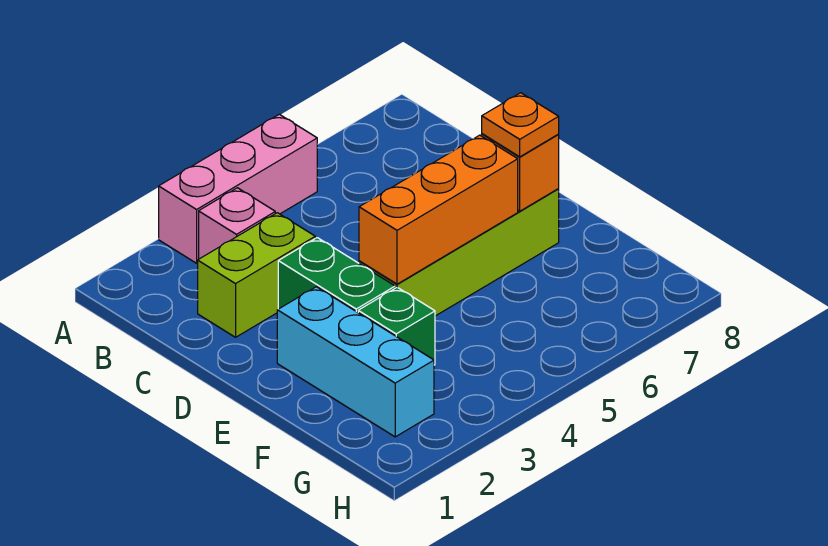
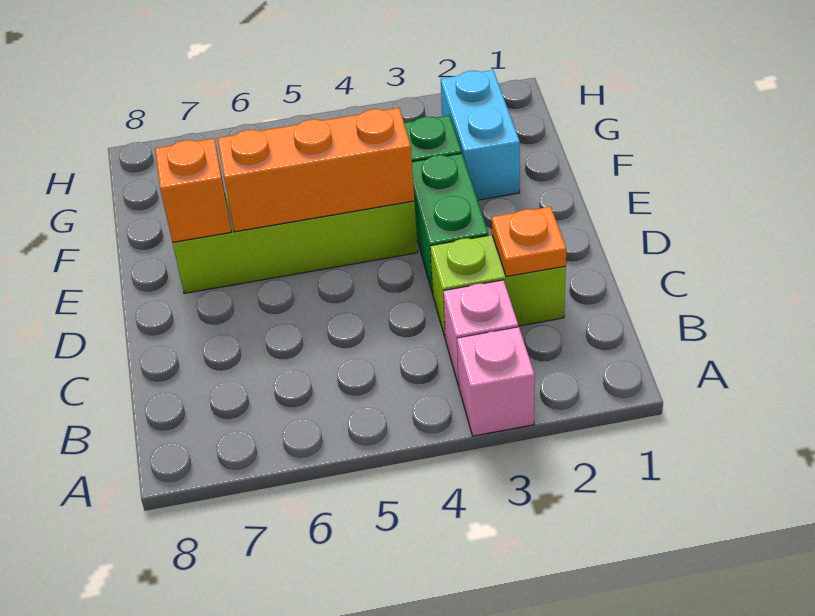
pink brick A3:A5 level 1 -> pink brick A3 level 1
cyan brick E2:G2 level 1 -> cyan brick F2:G2 level 1
orange plate E7 level 3 -> orange plate C2 level 2

